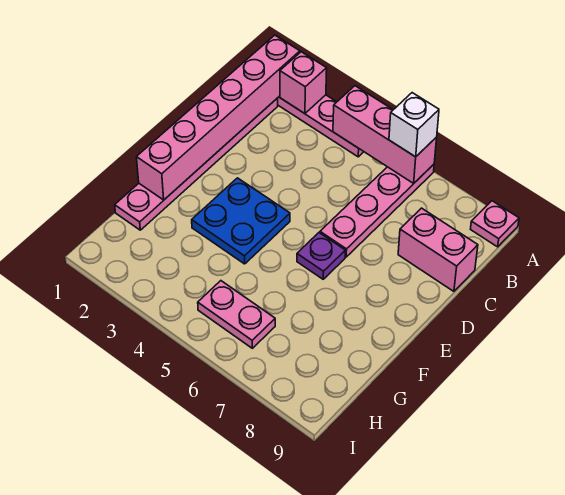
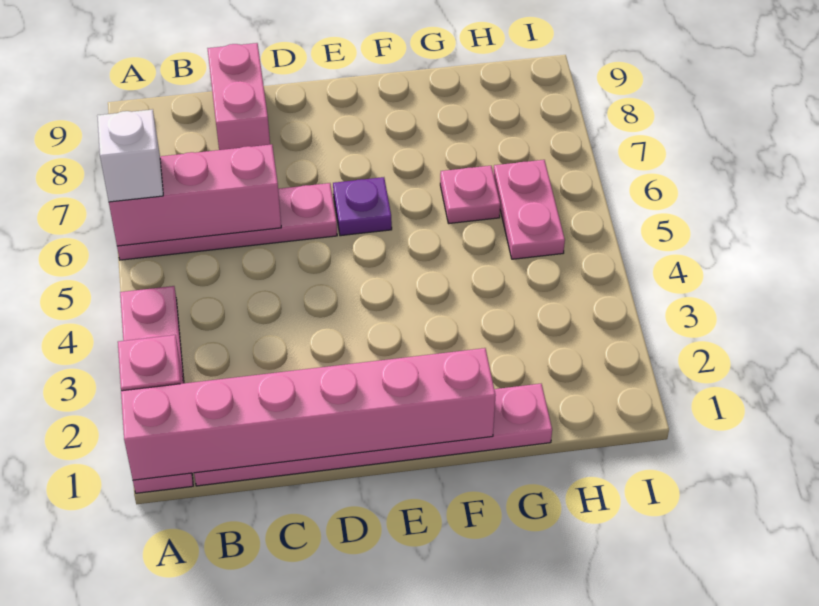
pink brick A4:A6 level 2 -> pink brick A6:C6 level 2
pink plate A9 level 1 -> pink plate G6 level 1
blue plate E3:F4 level 1 -> none

